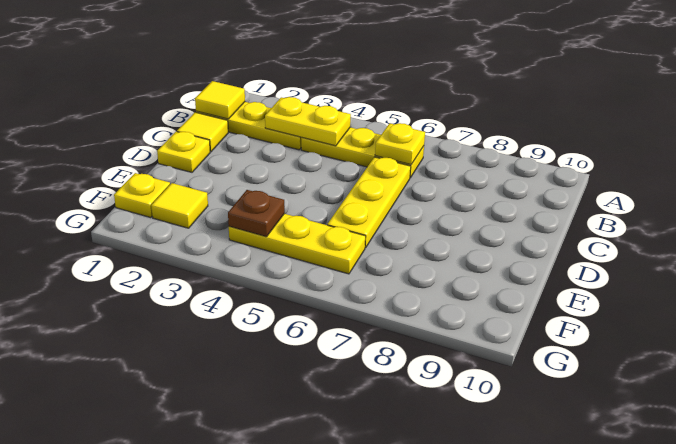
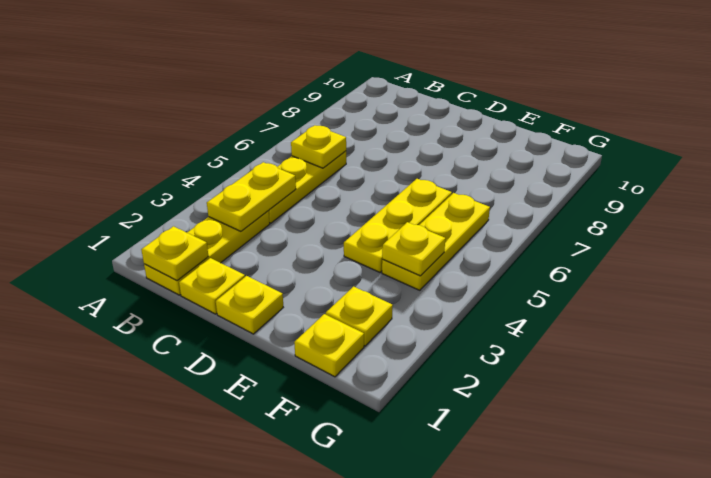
yellow tile B1 level 2 -> yellow plate B1 level 2
yellow tile C1 level 1 -> yellow plate C1 level 1
yellow plate C6:E6 level 1 -> yellow plate E4:E6 level 1
yellow tile F2 level 1 -> yellow plate F2 level 1
brown plate F4 level 2 -> yellow plate F4 level 2

